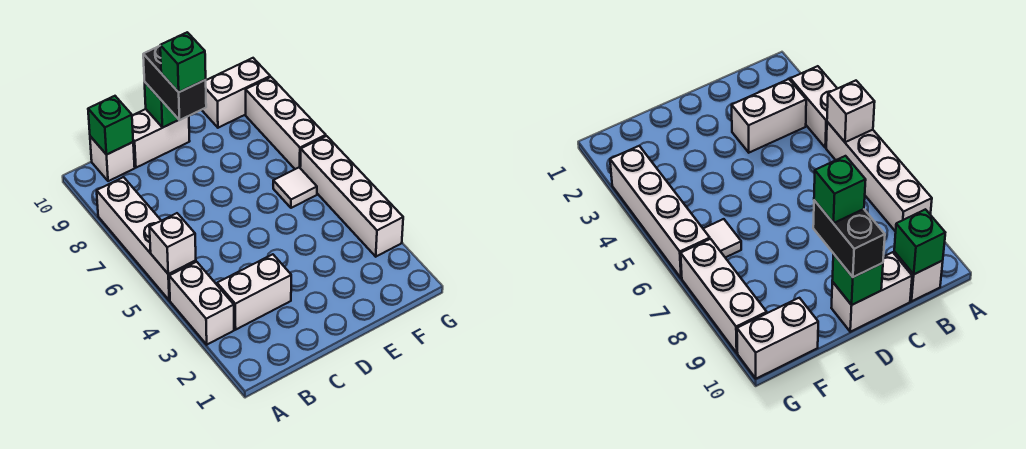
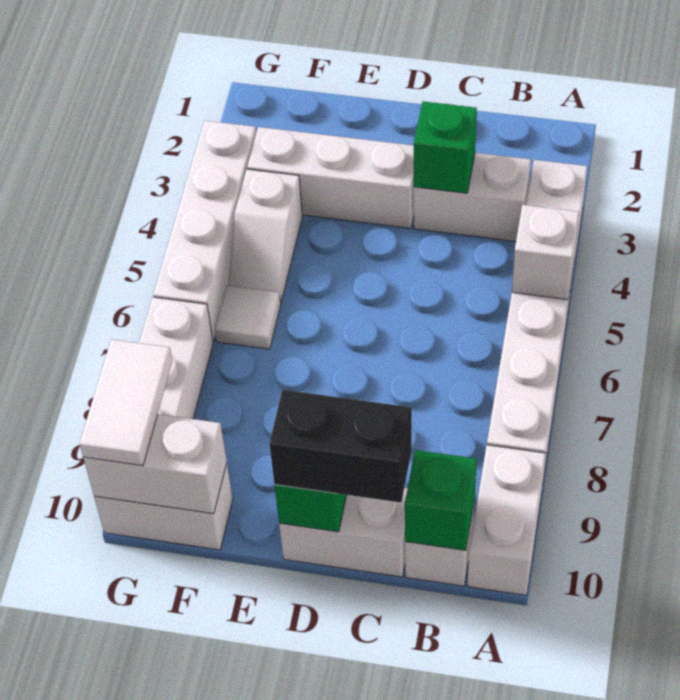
none -> white brick A9:A10 level 1
none -> white brick D3:F3 level 1
black brick D9:D10 level 3 -> black brick C10:D10 level 3
green brick D9 level 4 -> green brick C3 level 2
none -> white slope F4:F5 level 1 top 4
none -> white brick F10:G10 level 2
none -> white tile G9:G10 level 3

